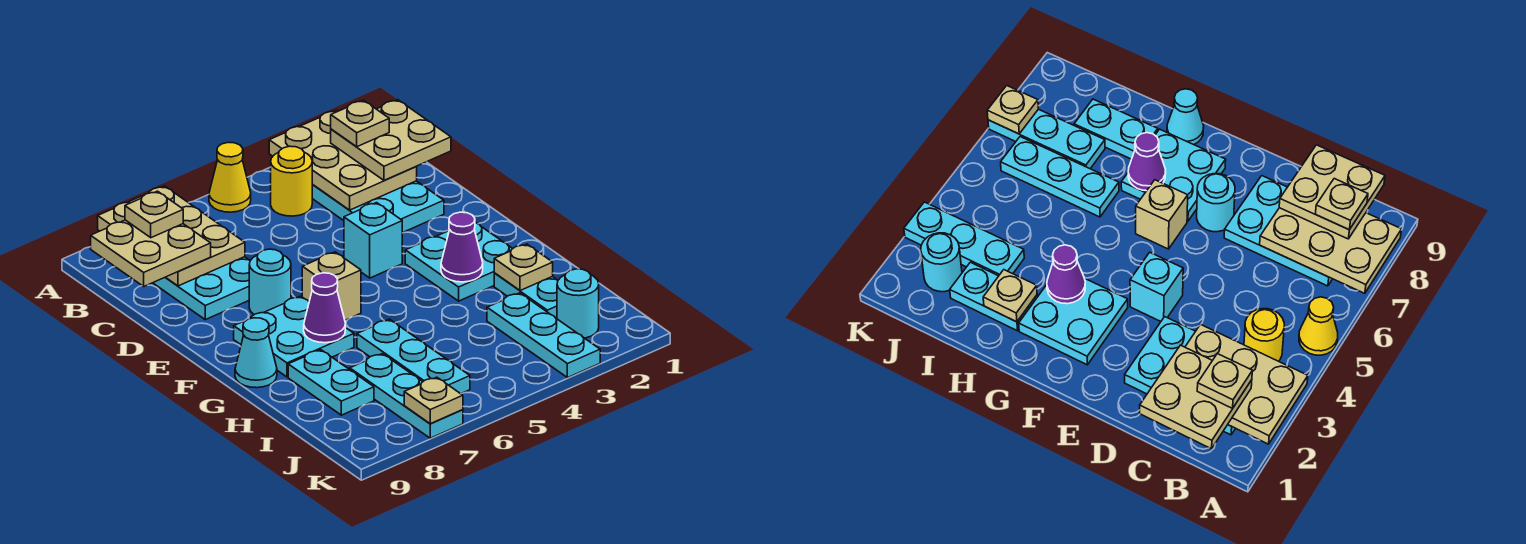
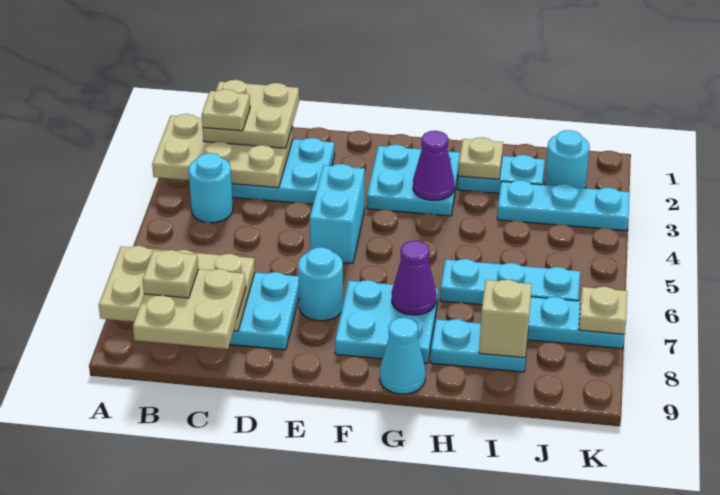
yellow cone A5 level 1 -> none
yellow round brick B4 level 1 -> cyan round brick B4 level 1
cyan brick E4 level 1 -> cyan brick E4:E5 level 1
tan brick F6 level 1 -> tan brick I8 level 2

